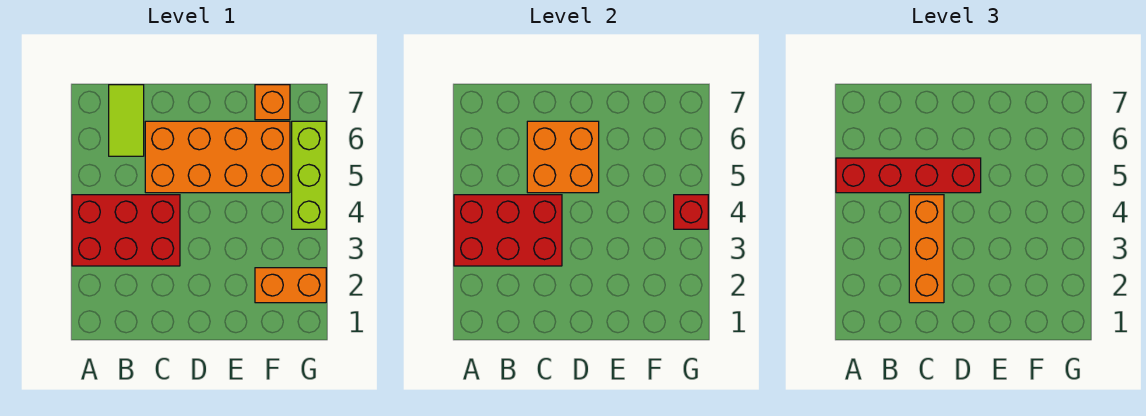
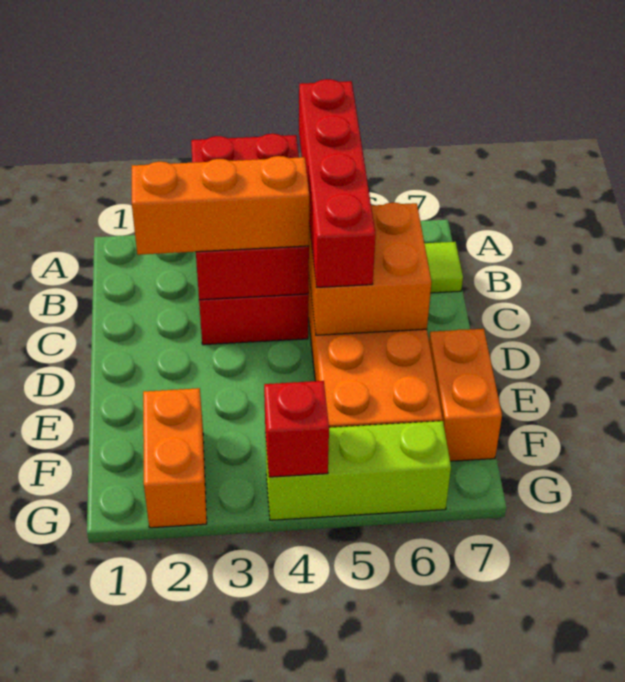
orange brick F7 level 1 -> orange brick E7:F7 level 1

